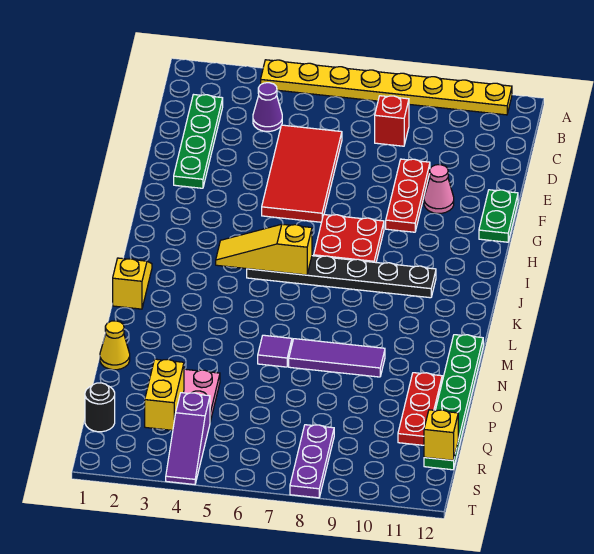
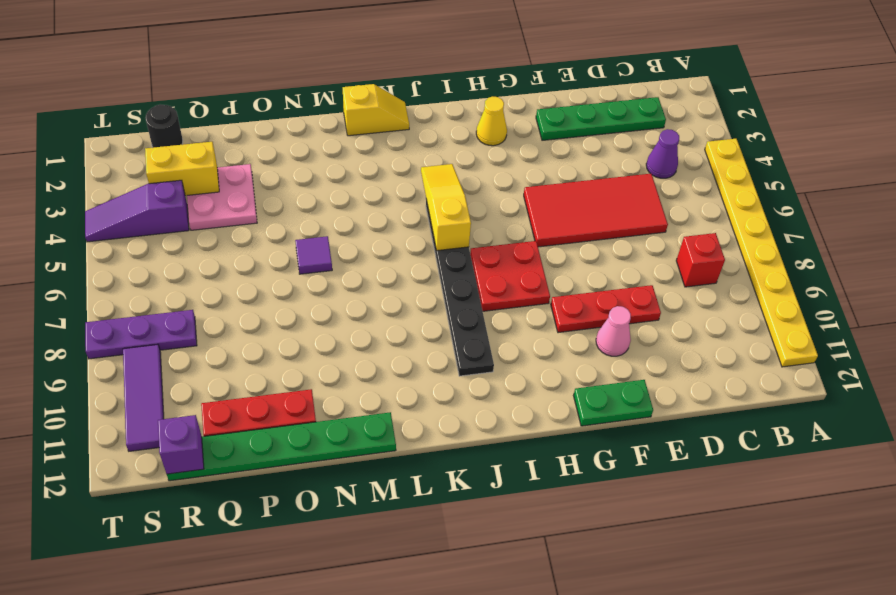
purple tile N7:N9 level 1 -> purple tile S9:S11 level 1
yellow cone O1 level 1 -> yellow cone H2 level 1
yellow brick R12 level 2 -> purple brick R12 level 2

